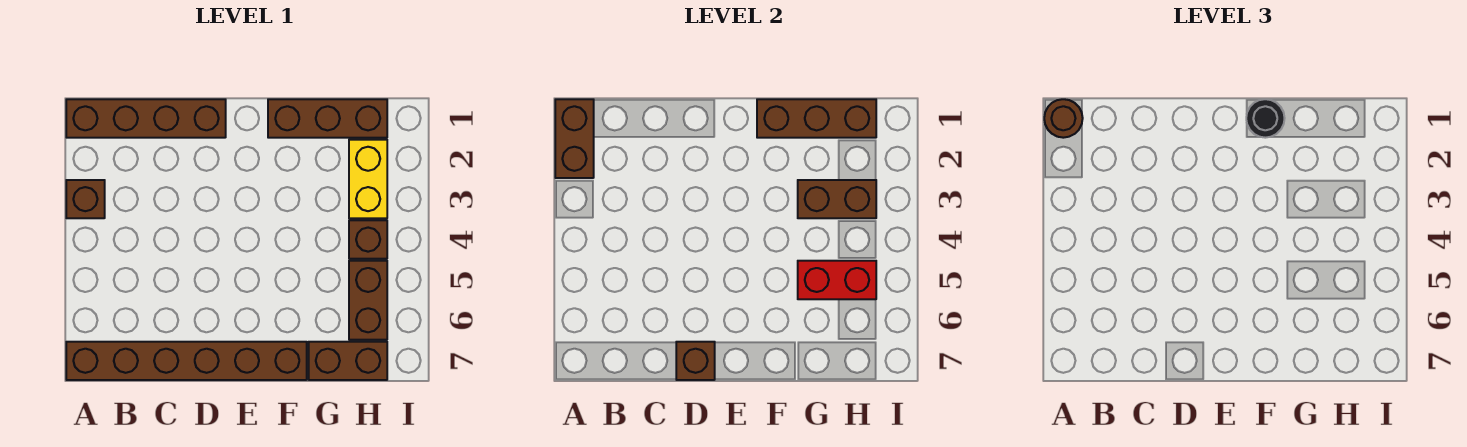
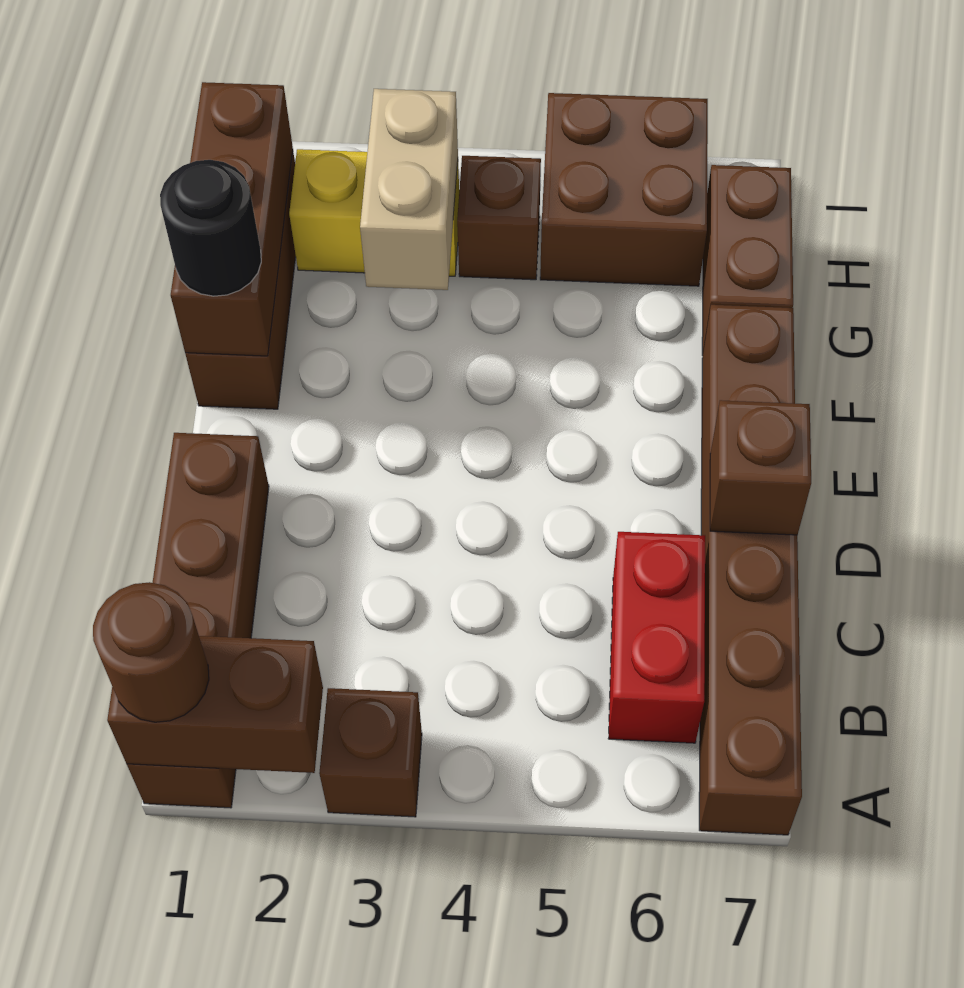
brown brick G3:H3 level 2 -> tan brick G3:H3 level 2
red brick G5:H5 level 2 -> red brick B6:C6 level 1
brown brick H5:H6 level 1 -> brown brick H5:I6 level 1

